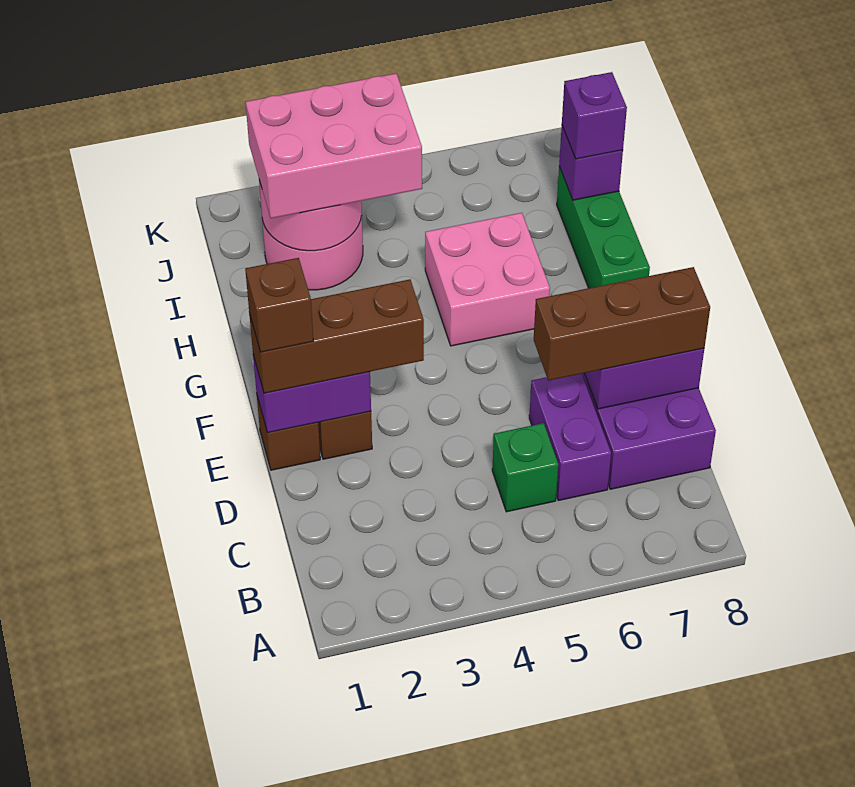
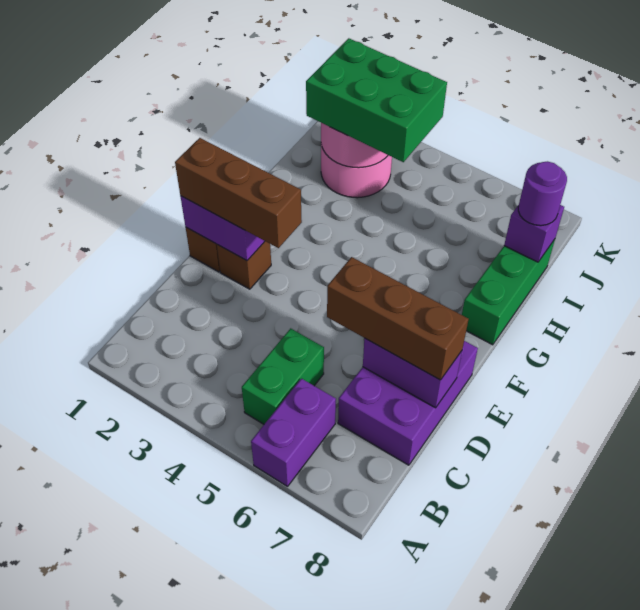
green brick C5 level 1 -> green brick B5:C5 level 1
purple brick C6:D6 level 1 -> purple brick A6:B6 level 1
brown brick E1 level 4 -> none
pink brick G5:H6 level 1 -> none
pink brick I2:J4 level 3 -> green brick I2:J4 level 3
purple brick I8 level 3 -> purple round brick I8 level 3

